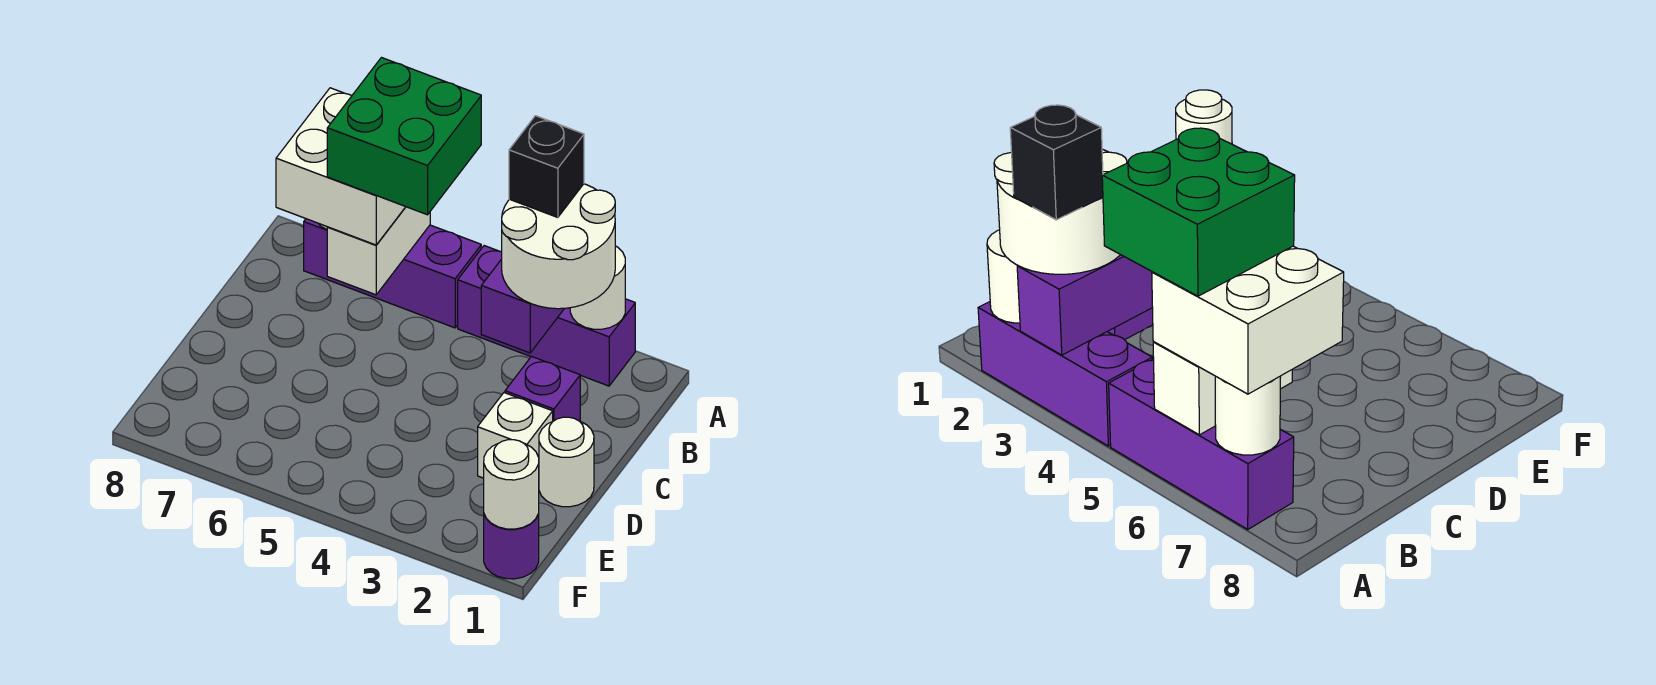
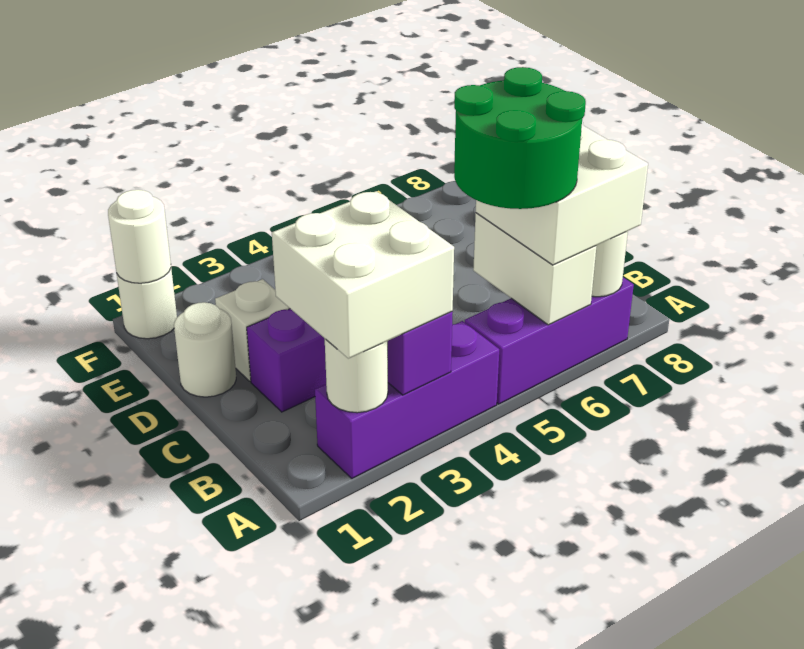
white round brick A2:B3 level 3 -> white brick A2:B3 level 3
black brick A3 level 4 -> none
green brick A5:B6 level 4 -> green round brick A5:B6 level 4
purple round brick F1 level 1 -> white round brick F1 level 1

